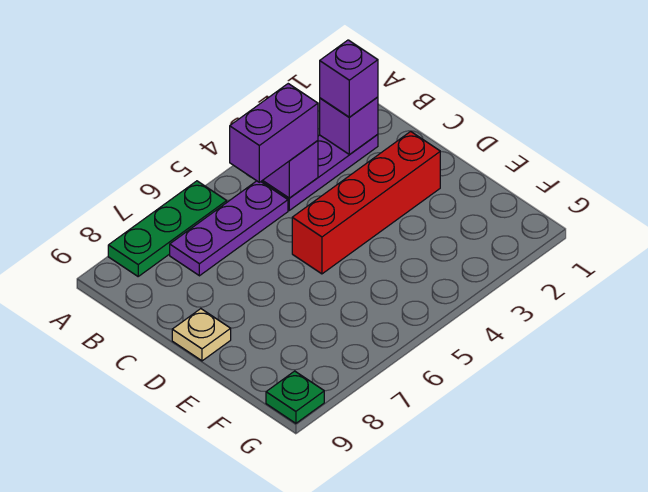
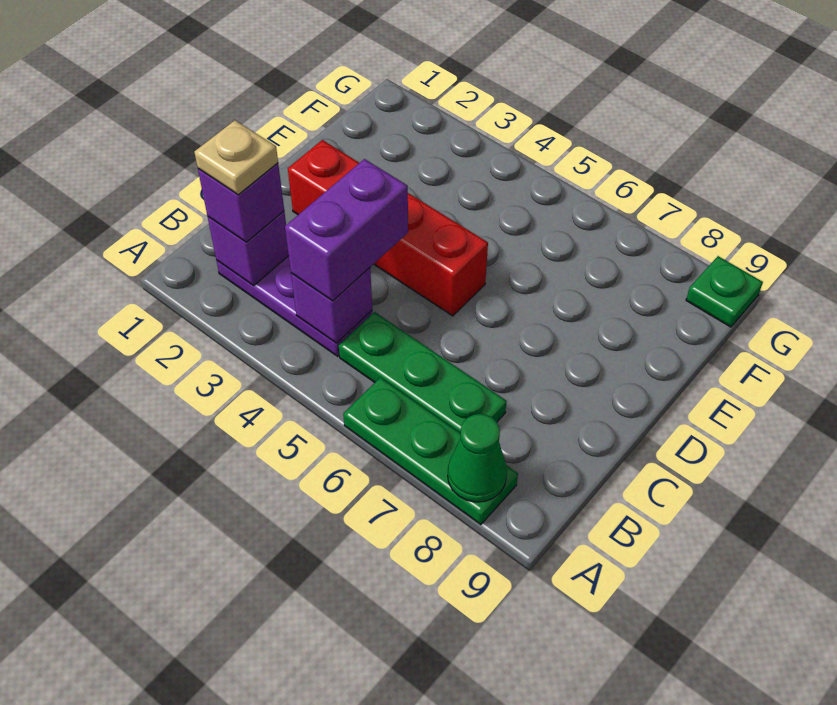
none -> green cone A8 level 2
purple brick B4:B5 level 3 -> purple brick B4:C4 level 3
purple plate B5:B7 level 1 -> green plate B5:B7 level 1
tan plate D9 level 1 -> tan plate B2 level 4

